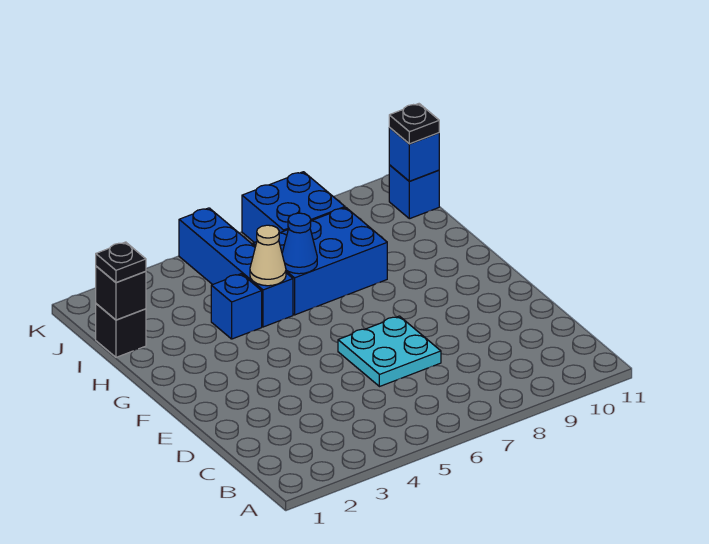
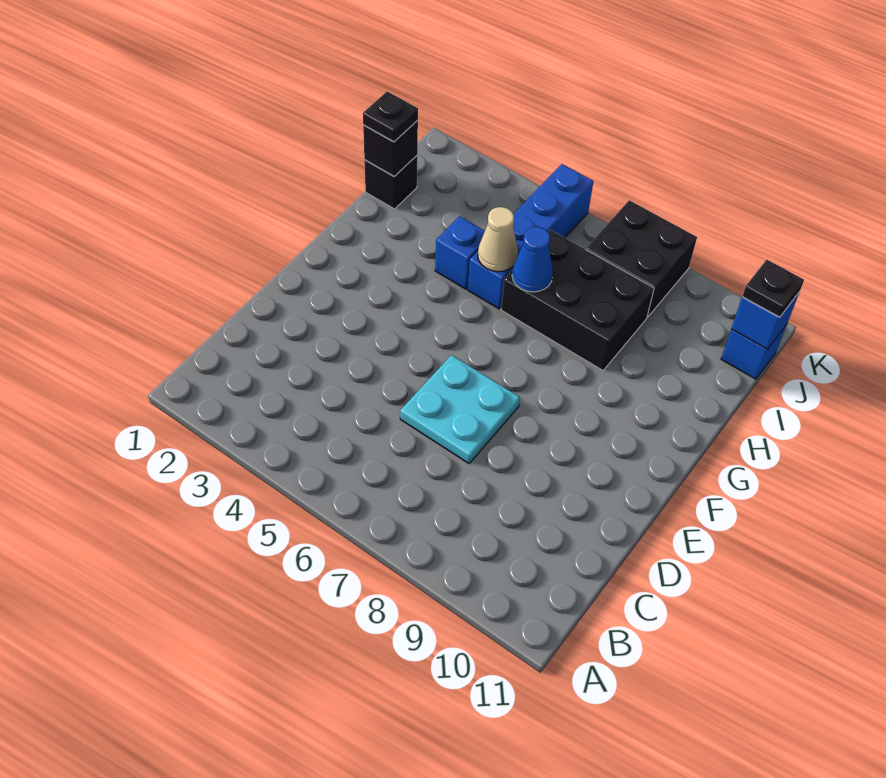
blue brick H6:I8 level 1 -> black brick H6:I8 level 1
blue brick J7:K8 level 1 -> black brick J7:K8 level 1

